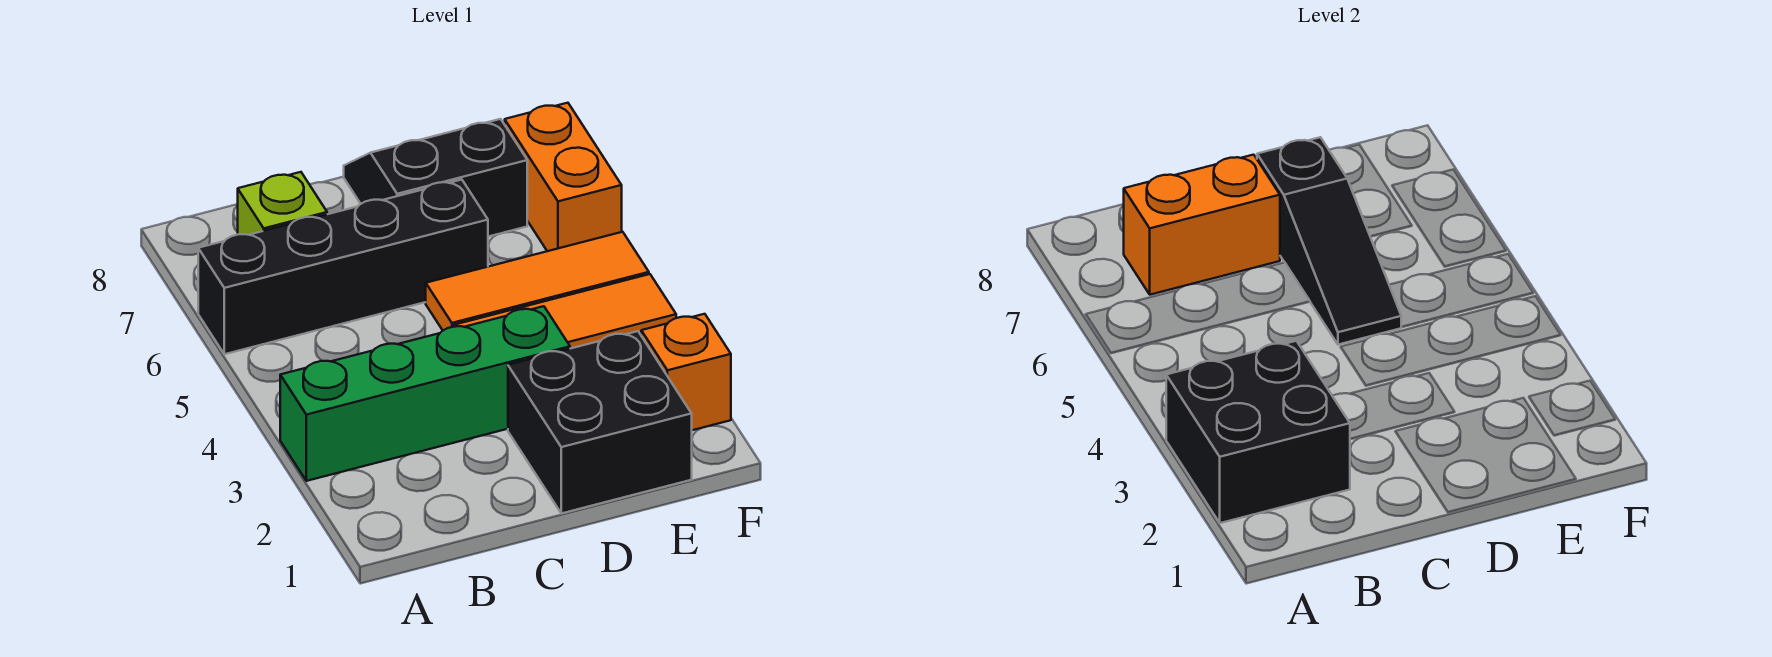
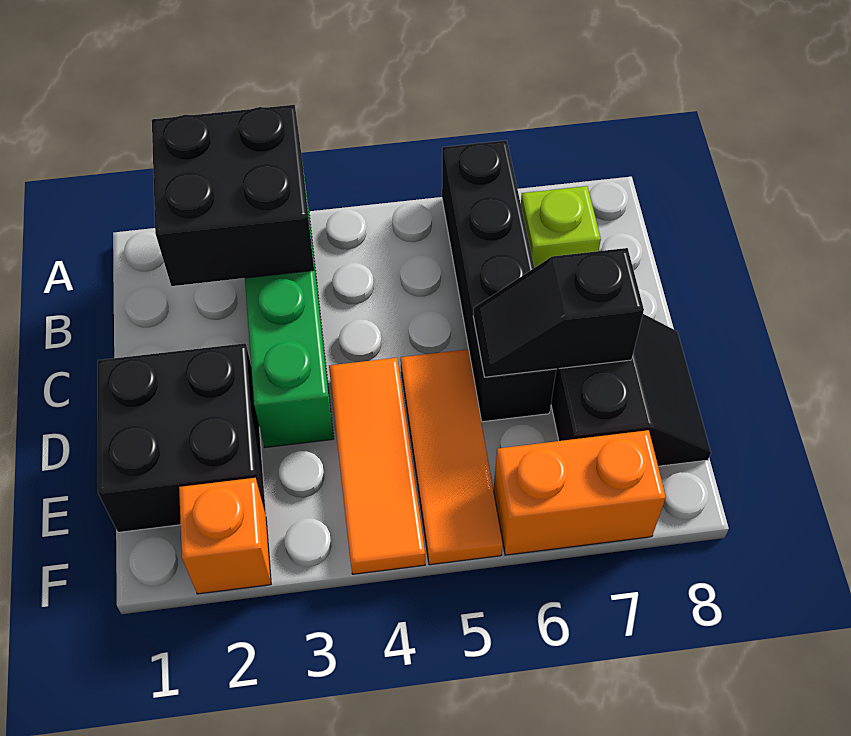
orange brick B7:C7 level 2 -> none
black slope D5:D7 level 2 top 7 -> black slope D6:D7 level 2 top 7

